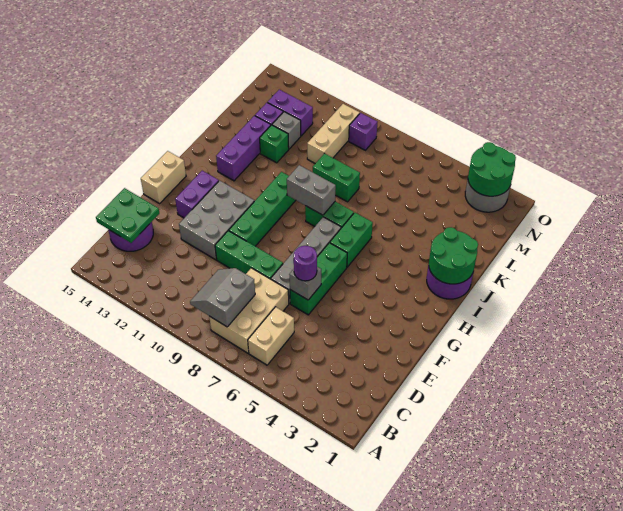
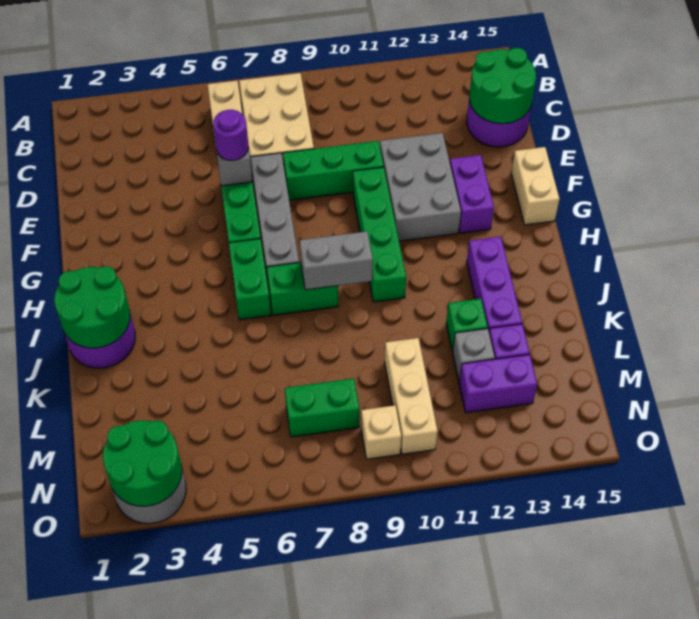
grey slope B8:C9 level 2 top 8 -> none
green plate C14:D15 level 2 -> green round brick C14:D15 level 2
green brick K8:K9 level 1 -> green brick M7:M8 level 1
purple brick N9 level 1 -> tan brick N9 level 1

